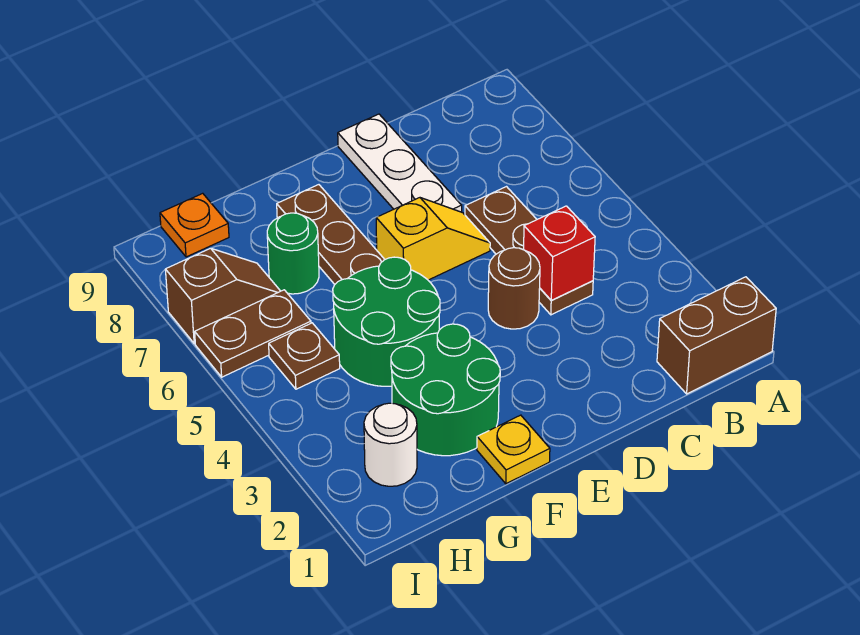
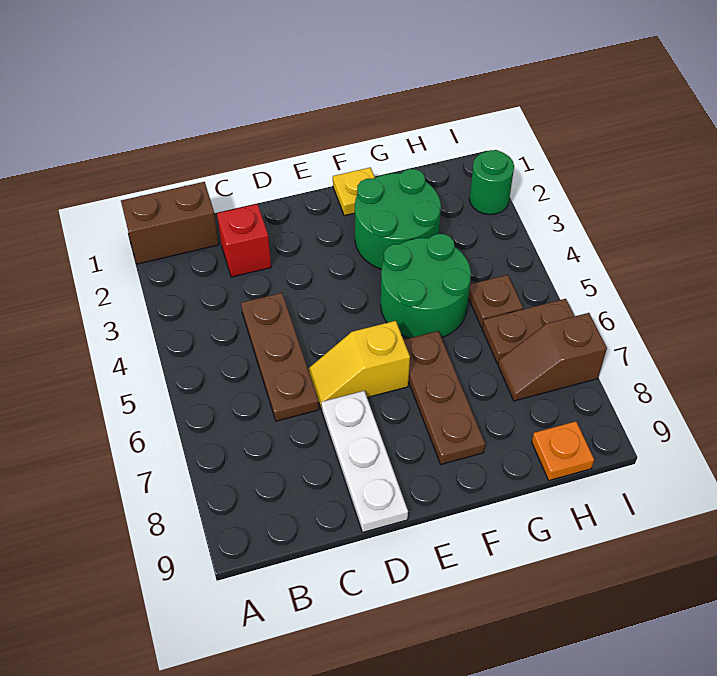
red brick C4 level 2 -> red brick C2 level 1
brown round brick D4 level 1 -> none
green round brick G7 level 1 -> green round brick I2 level 1
white round brick H2 level 1 -> none

